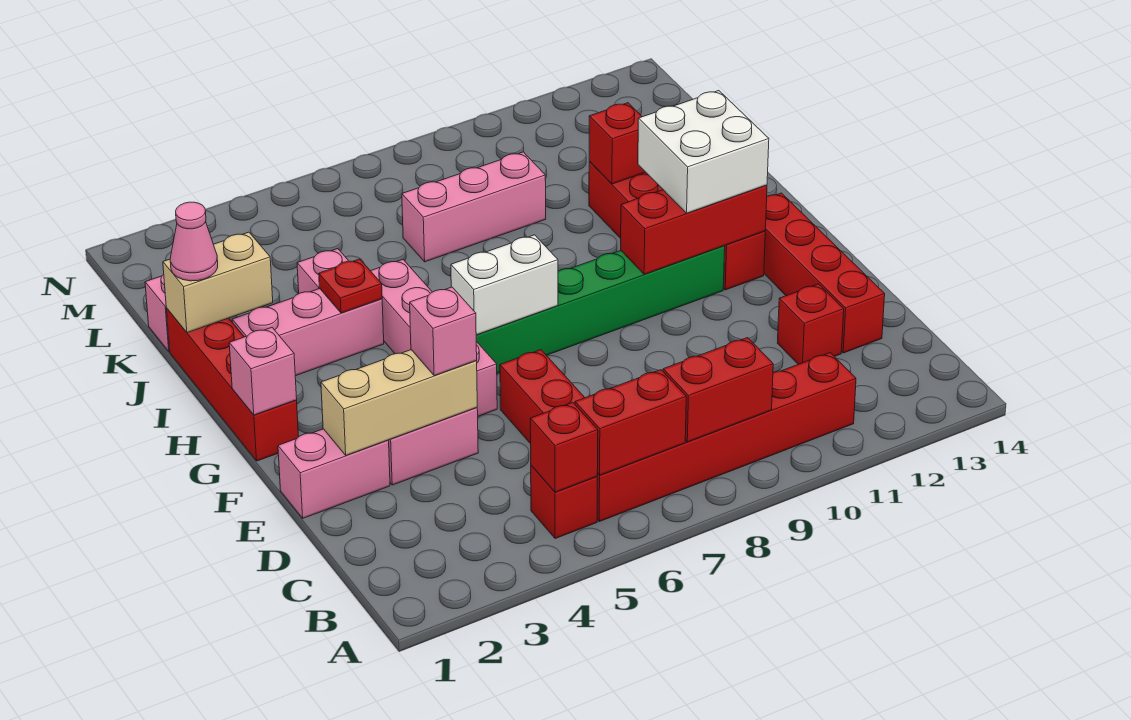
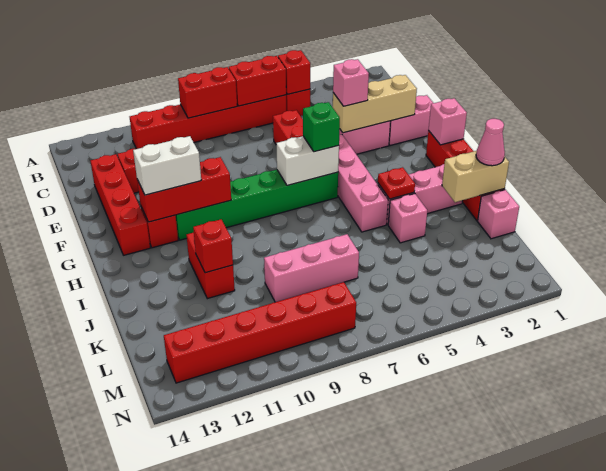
none -> green brick G6 level 3
white brick G11:H12 level 3 -> white brick G11:G12 level 3
none -> red brick M8:M13 level 1

